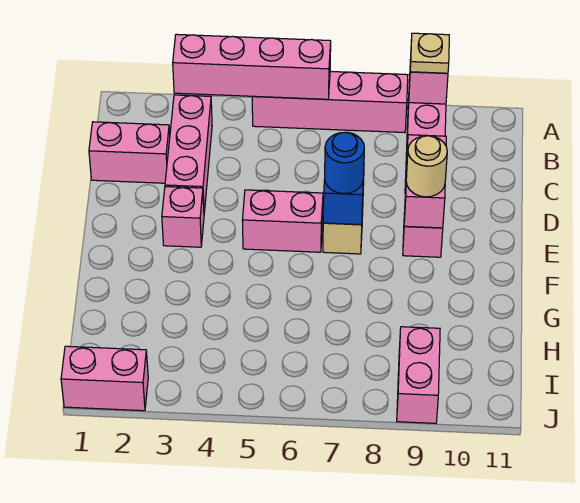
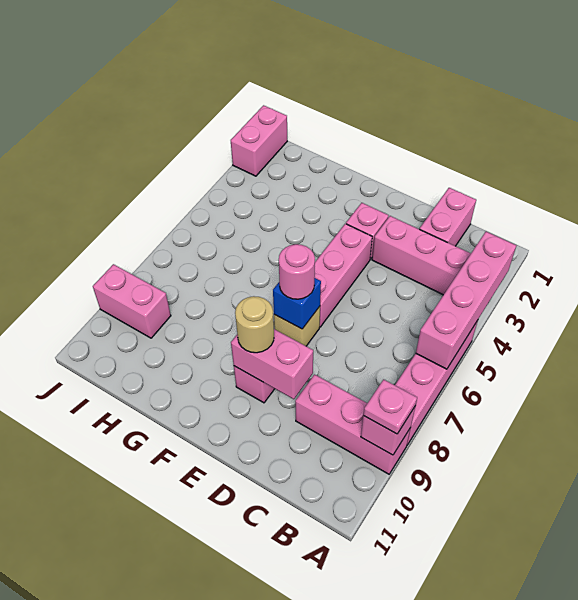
tan plate A9 level 3 -> pink plate A9 level 3
pink brick E5:E6 level 1 -> pink brick E4:E6 level 1
blue round brick E7 level 3 -> pink round brick E7 level 3

